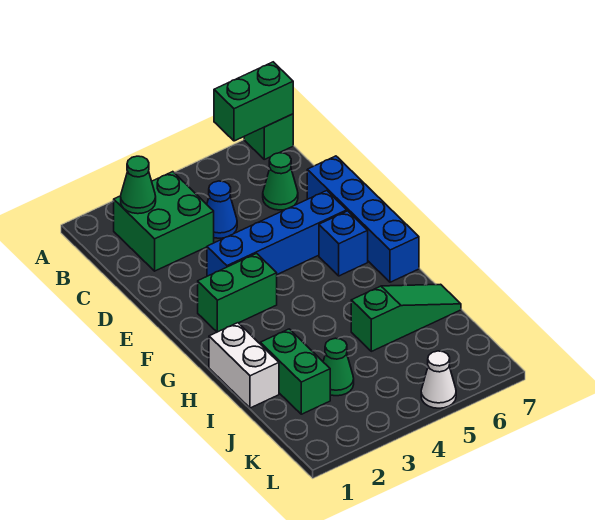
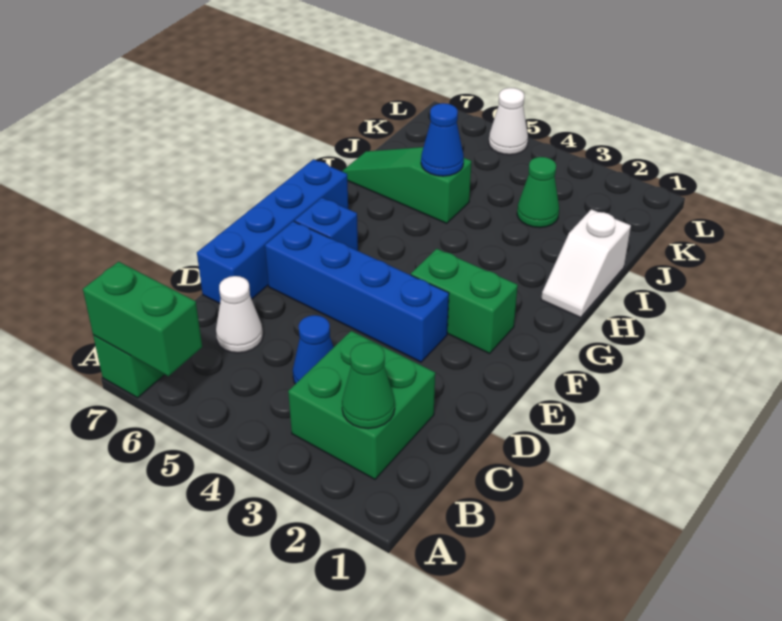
green cone C6 level 1 -> white cone C6 level 1
white brick H1:I1 level 1 -> white slope H1:I1 level 1 top I
green brick I2:J2 level 1 -> none
none -> blue cone I5 level 2

